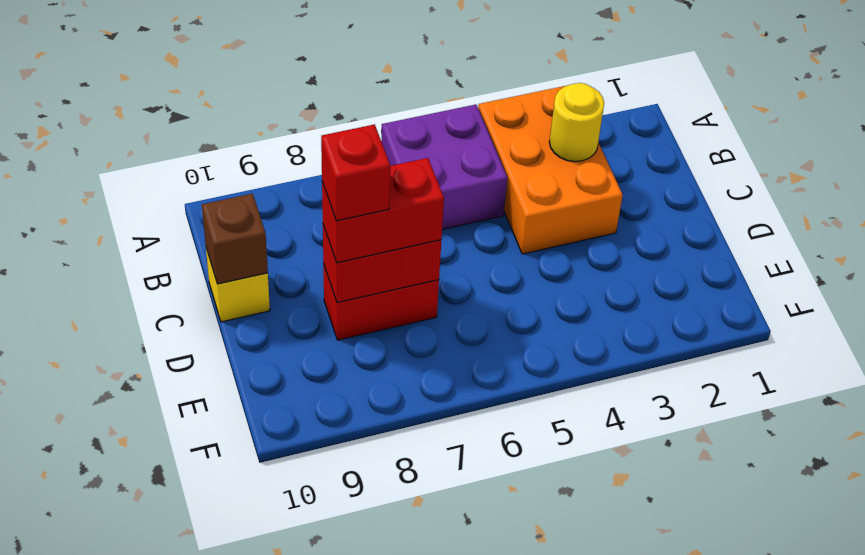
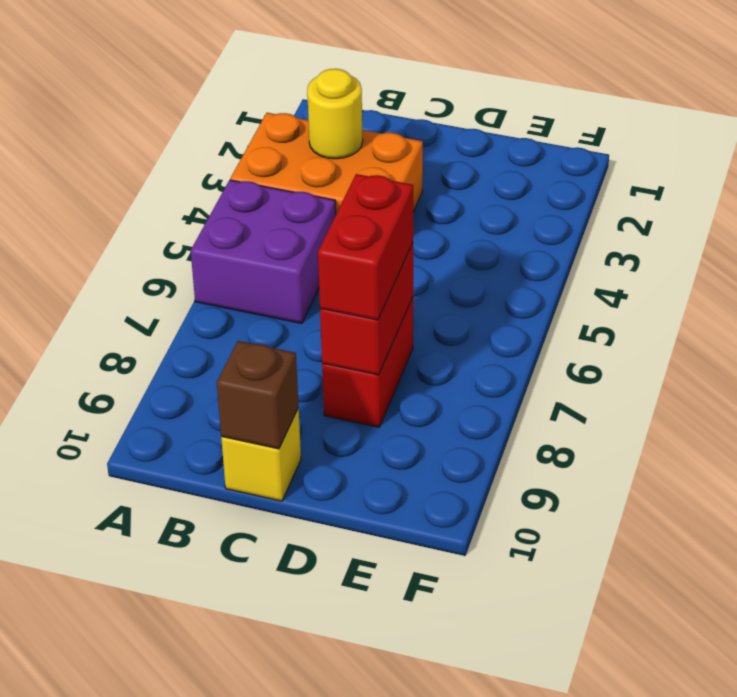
red brick D8 level 4 -> none

